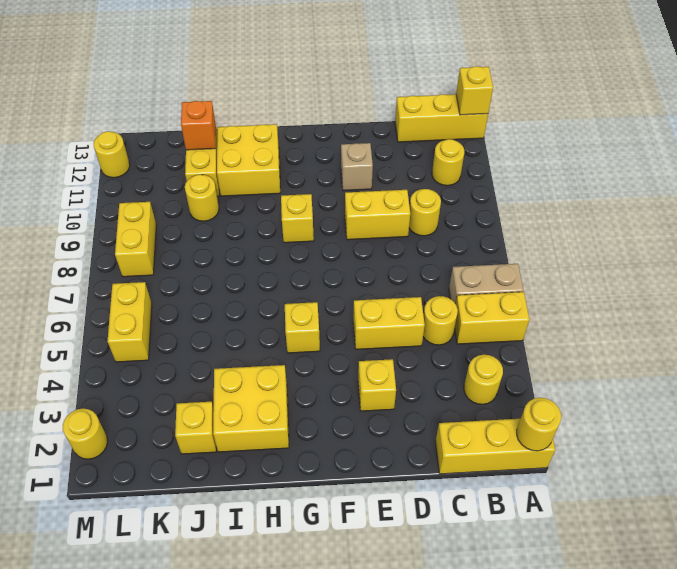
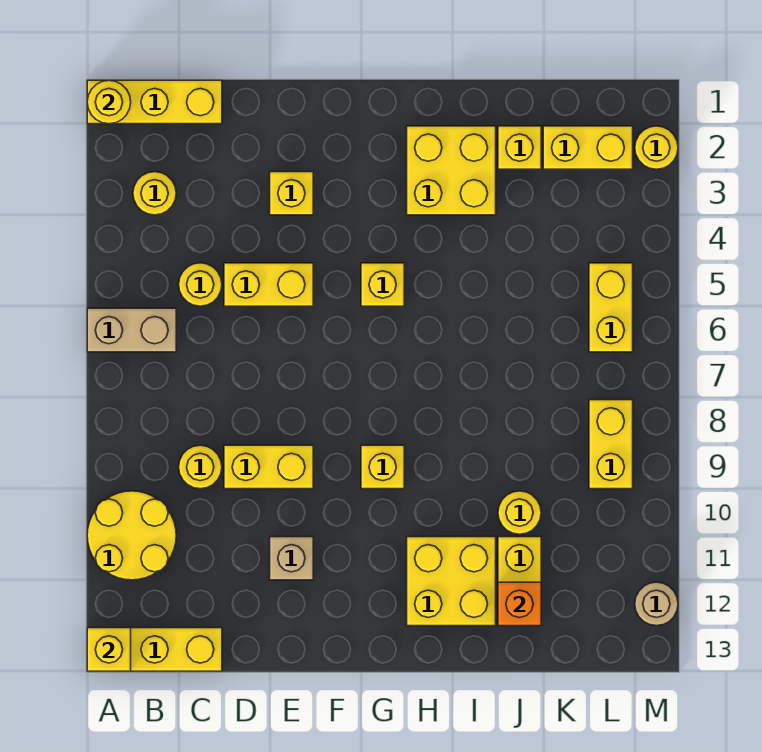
yellow brick A5:B5 level 1 -> yellow brick K2:L2 level 1
yellow round brick B11 level 1 -> yellow round brick A10:B11 level 1
yellow round brick M12 level 1 -> tan round brick M12 level 1

